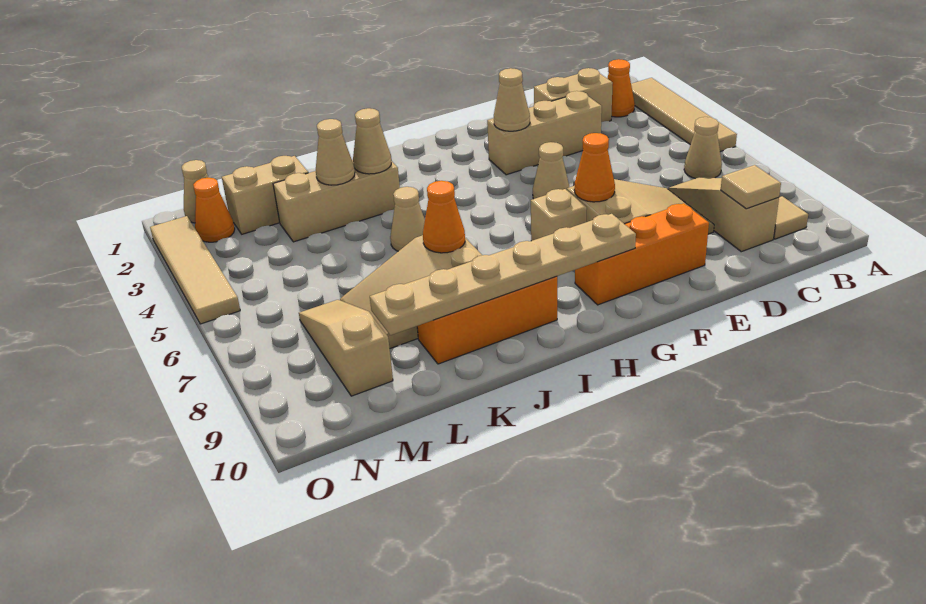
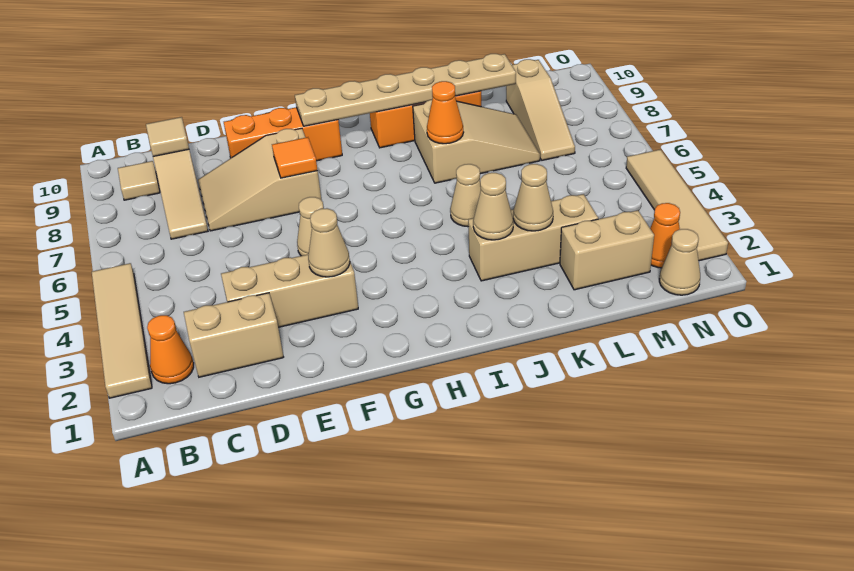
tan cone B6 level 1 -> none
orange cone F7 level 2 -> orange tile F7 level 2
tan brick G7 level 1 -> none

